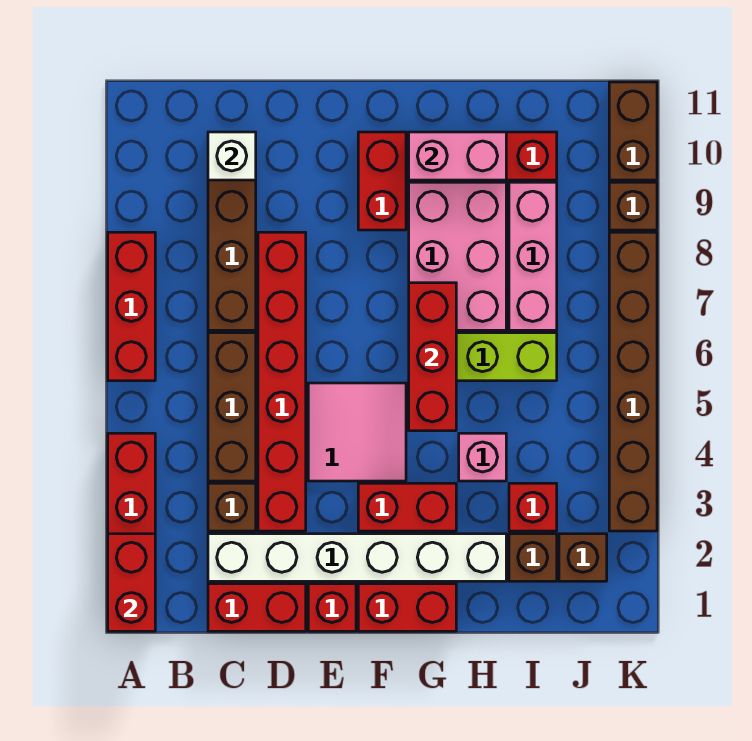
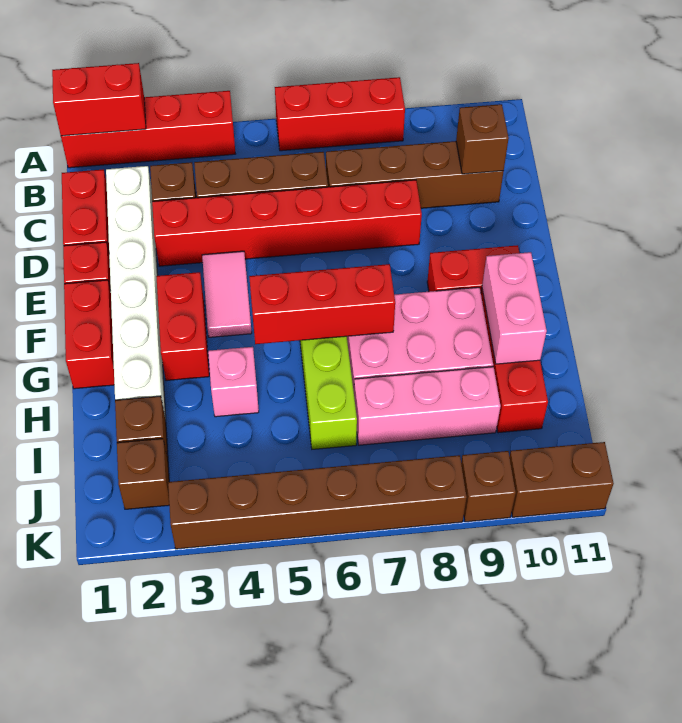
white brick C10 level 2 -> brown brick C10 level 2
pink tile E4:F5 level 1 -> pink tile E4:F4 level 1
red brick I3 level 1 -> none

